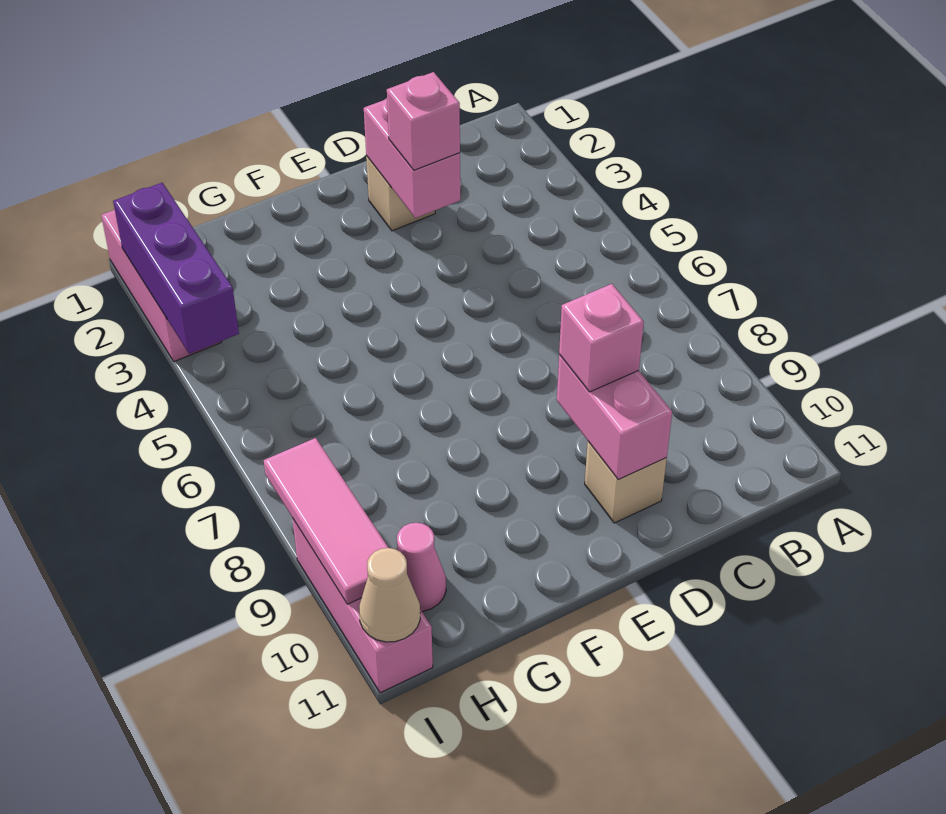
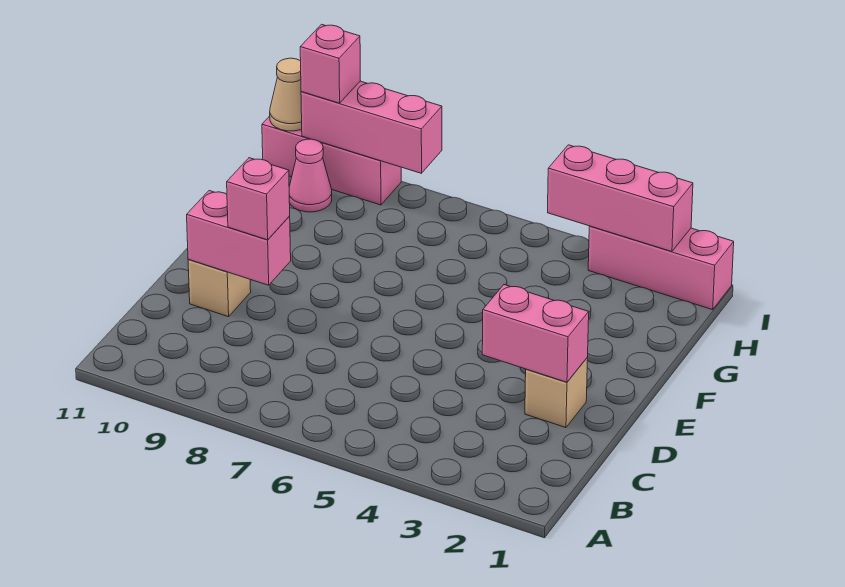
pink brick D3 level 3 -> pink brick I10 level 3
purple brick I2:I4 level 2 -> pink brick I2:I4 level 2
pink tile I8:I10 level 2 -> pink brick I8:I10 level 2

